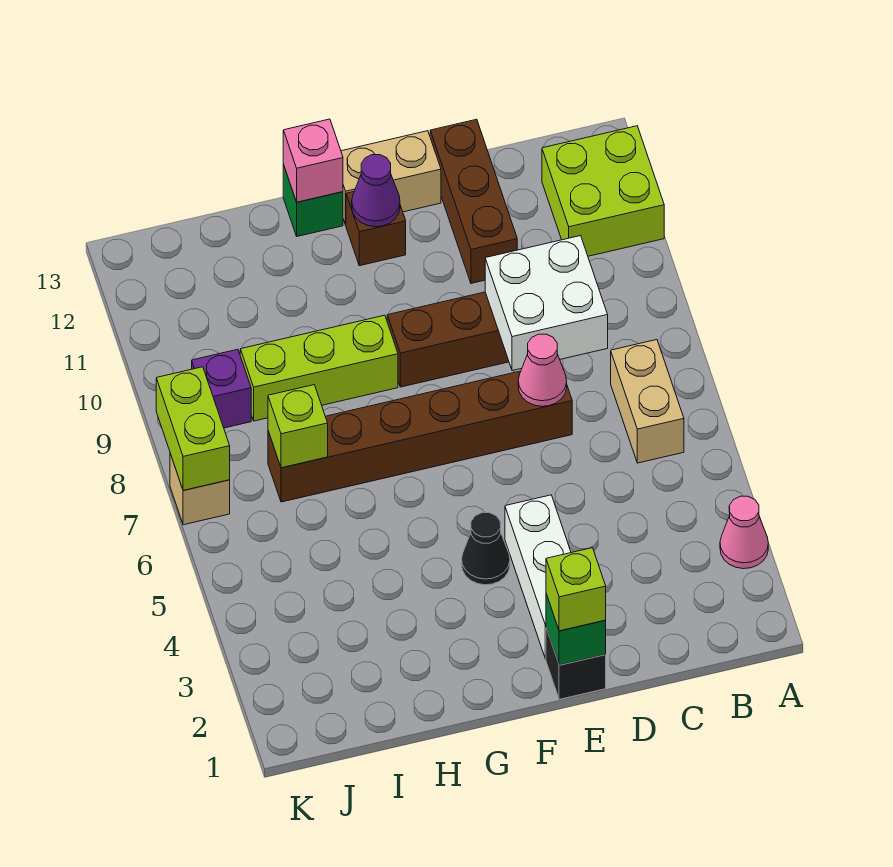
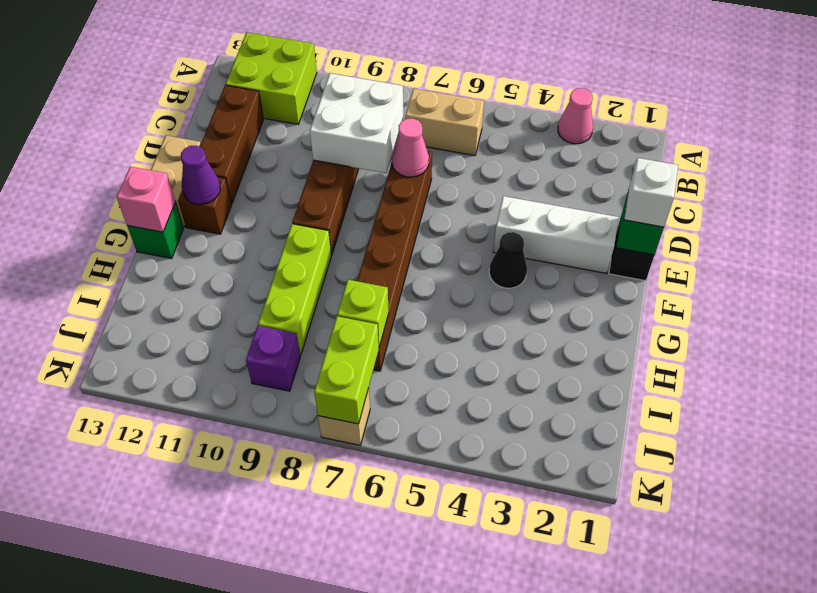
brown brick D11:D13 level 1 -> brown brick C12:E12 level 1
lime brick E1 level 3 -> white brick E1 level 3
lime brick K7:K8 level 2 -> lime brick J7:K7 level 2

